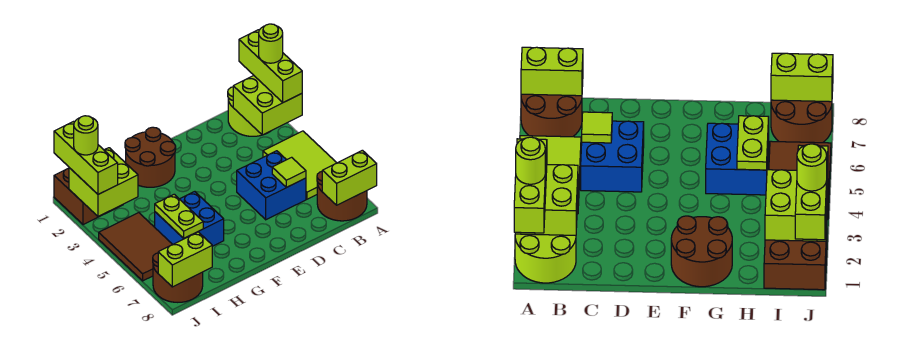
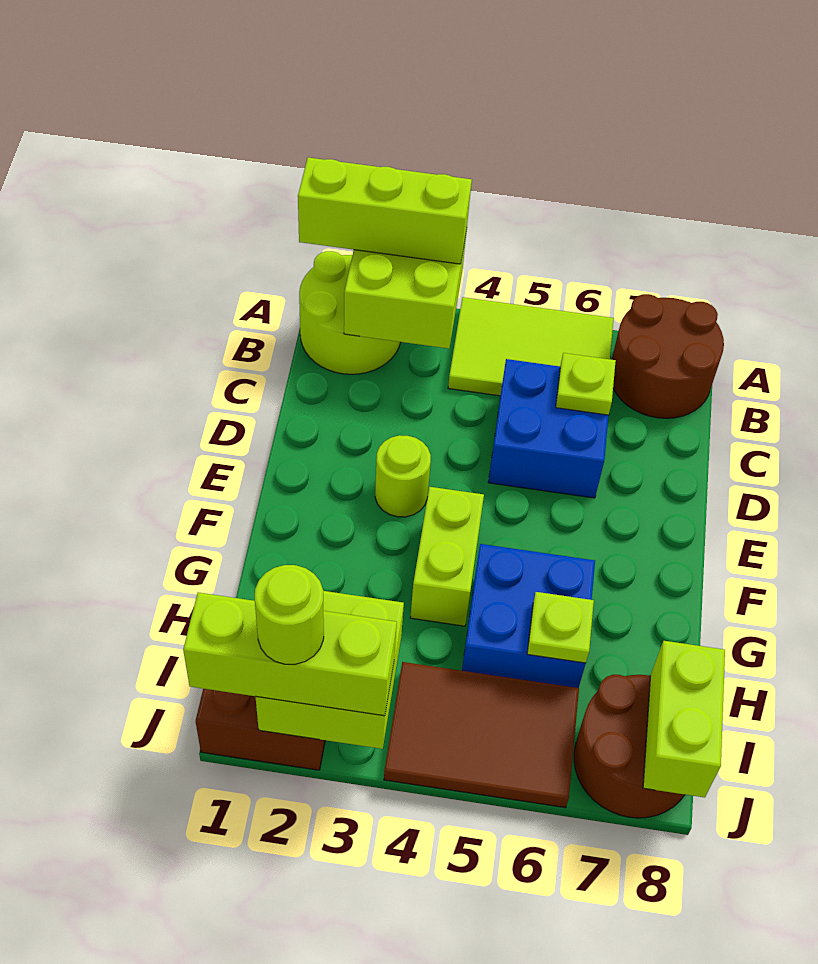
lime round brick A2 level 4 -> lime round brick E3 level 1
lime brick A8:B8 level 2 -> lime brick F4:G4 level 1
lime tile C6 level 2 -> lime plate C6 level 2
brown round brick F1:G2 level 1 -> none
lime plate H5:H6 level 2 -> lime plate H6 level 2

